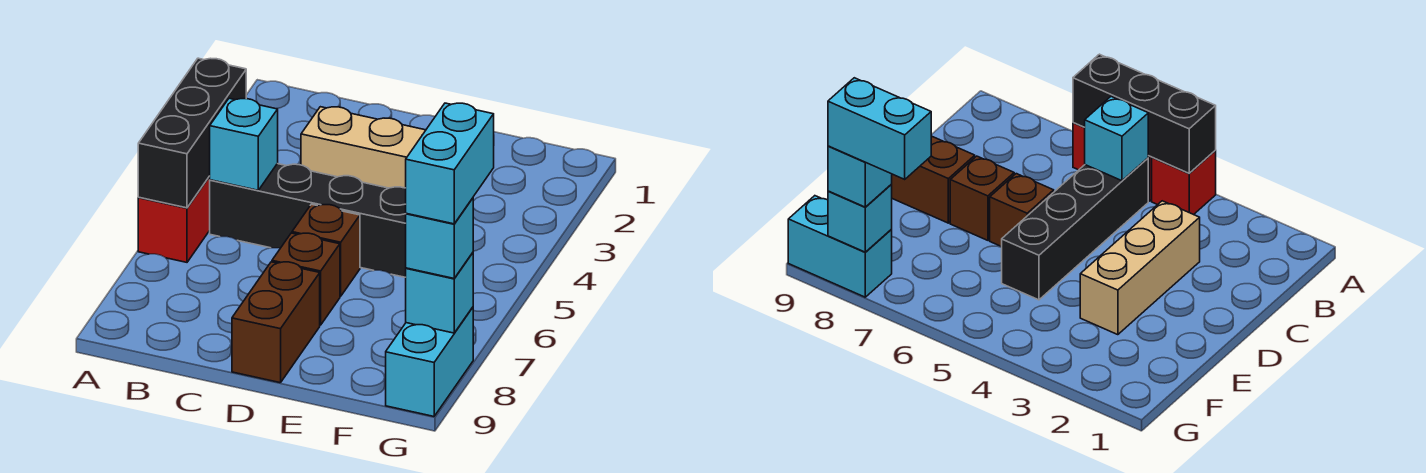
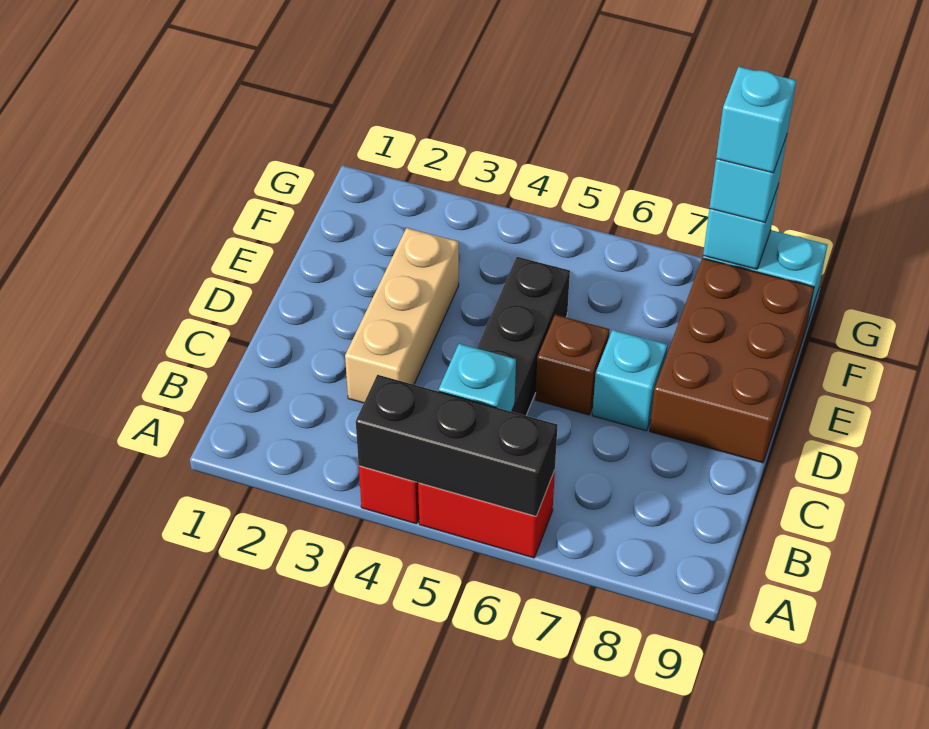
brown brick D7 level 1 -> cyan brick D7 level 1
brown brick D8:D9 level 1 -> brown brick D8:F9 level 1
cyan brick G7:G8 level 4 -> cyan brick G8 level 4

